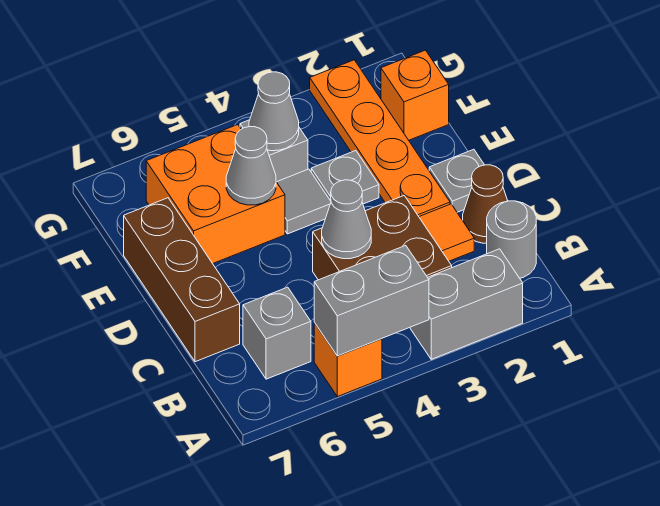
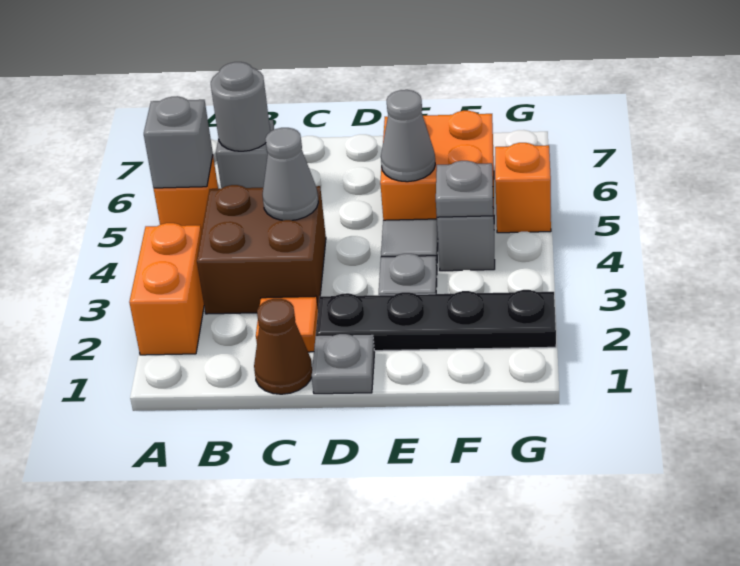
grey brick A2:A3 level 1 -> orange brick A2:A3 level 1
grey brick A4:A5 level 2 -> grey brick A5 level 2
grey round brick B1 level 1 -> grey round brick B6 level 2
brown brick C7:E7 level 1 -> none
orange plate D2:G2 level 1 -> black plate D2:G2 level 1
orange brick F1 level 1 -> orange brick G5 level 1
grey cone F4 level 2 -> grey plate F4 level 2

